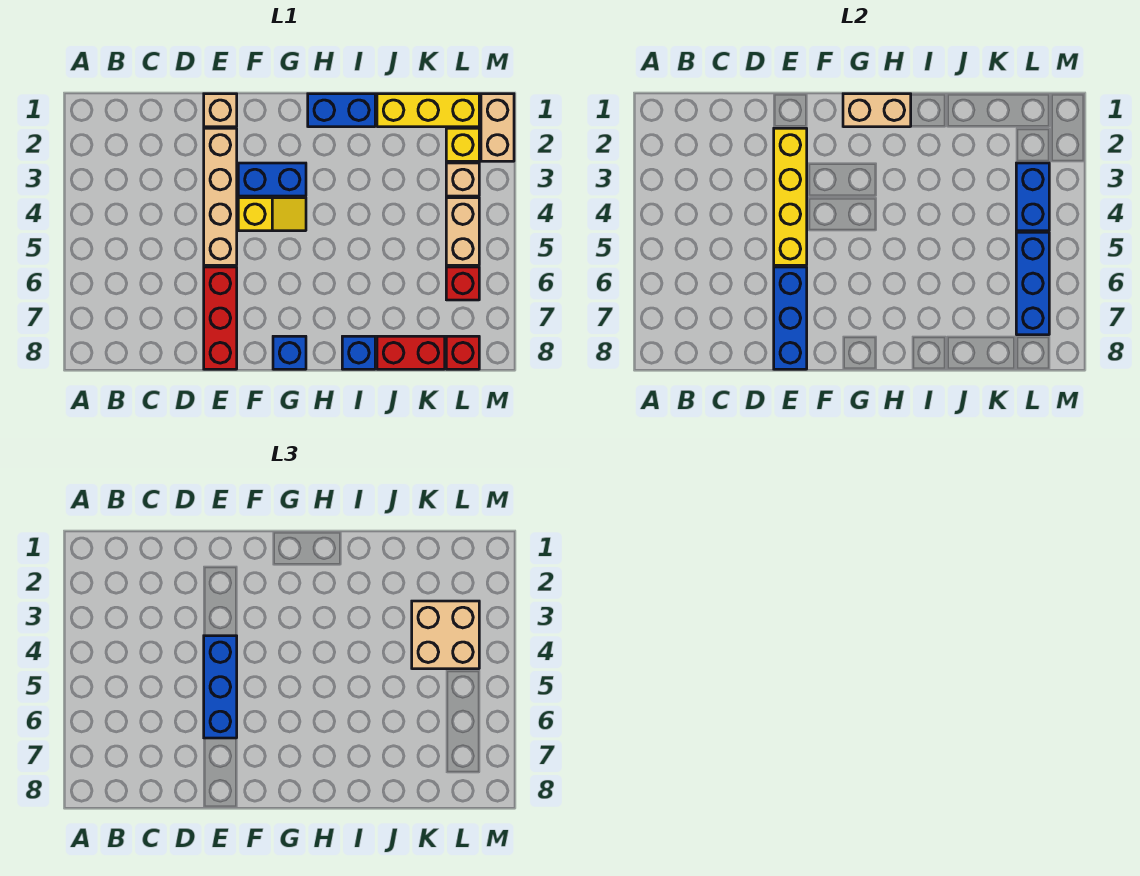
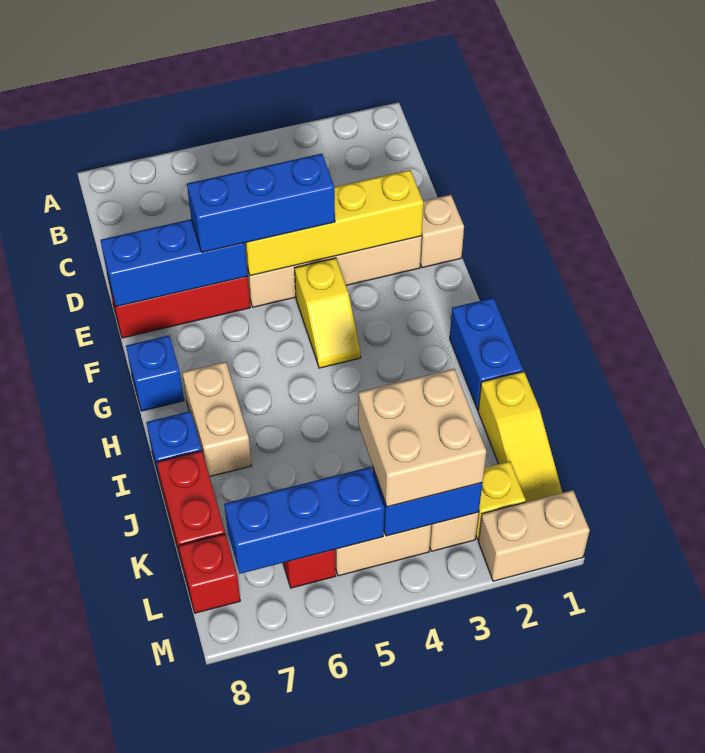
blue brick F3:G3 level 1 -> none
tan brick G1:H1 level 2 -> tan brick H7:I7 level 1
yellow brick J1:L1 level 1 -> yellow slope J1:L1 level 1 top J

